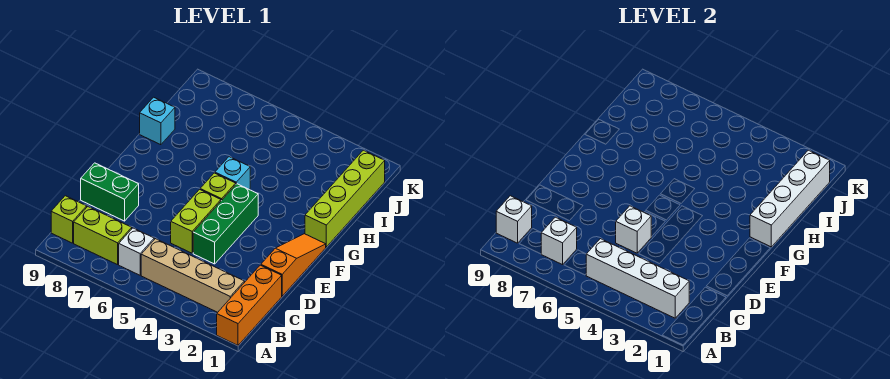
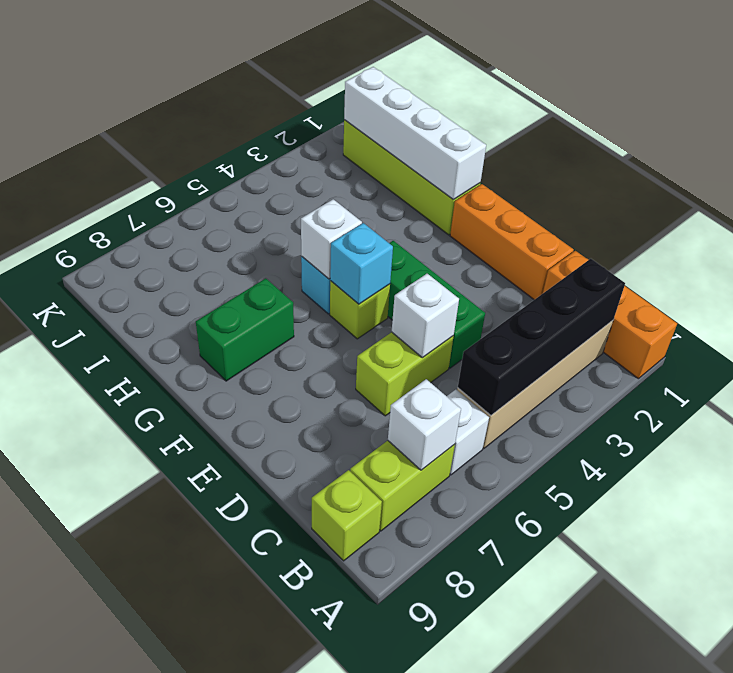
white brick B2:B5 level 2 -> black brick B2:B5 level 2
white brick B9 level 2 -> white brick G5 level 2
orange slope D1:F1 level 1 top D -> orange brick D1:F1 level 1
lime brick D5:E5 level 1 -> lime brick D5:D6 level 1
green brick D8:D9 level 1 -> green brick G7:G8 level 1
cyan brick H9 level 1 -> cyan brick F5 level 2

